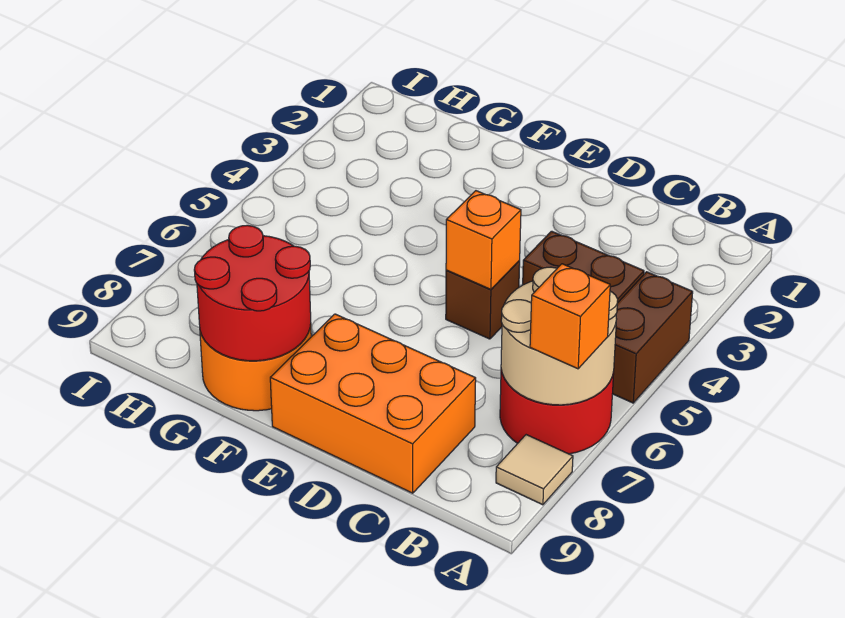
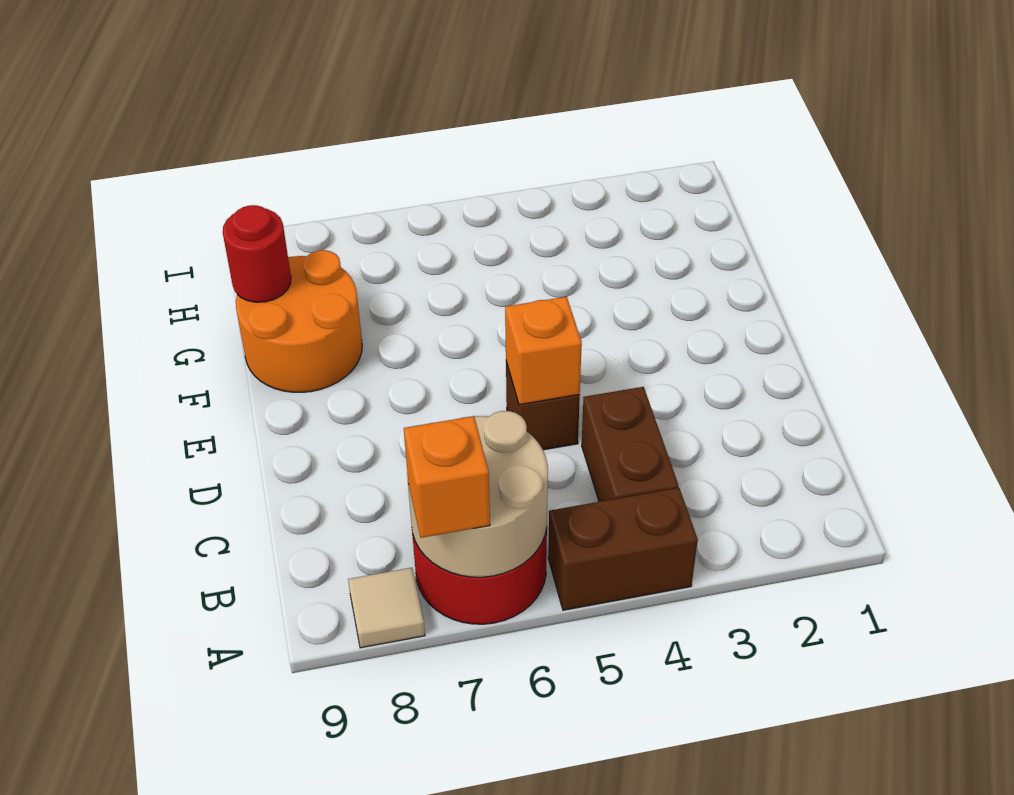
orange brick C8:E9 level 1 -> none
red round brick F8:G9 level 2 -> red round brick G9 level 2

